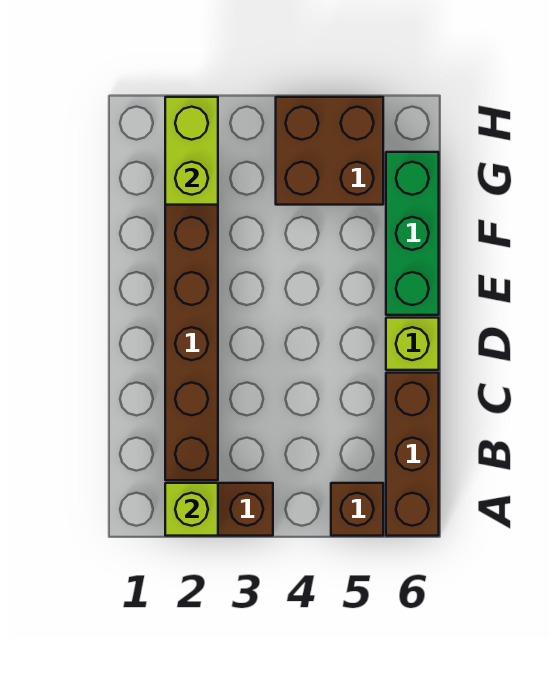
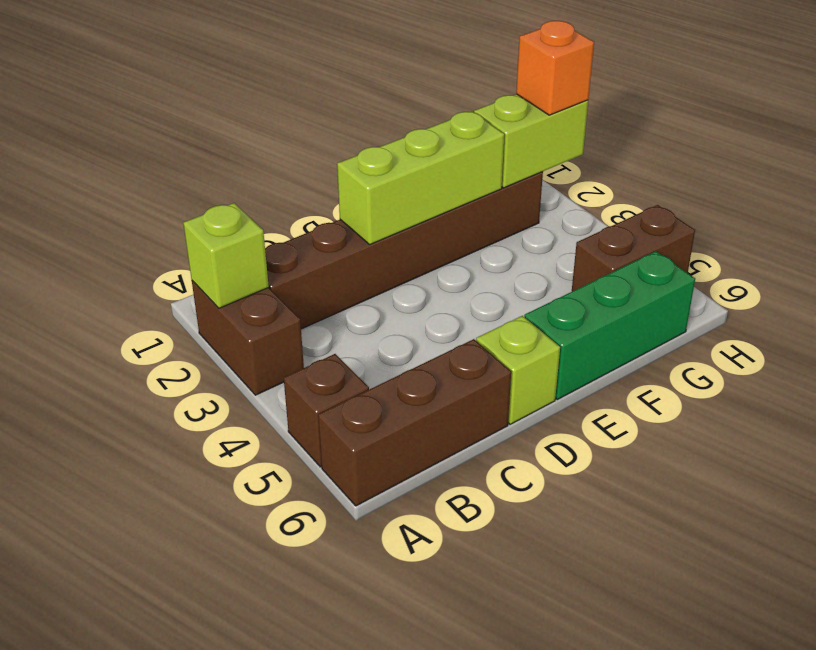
none -> lime brick D2:F2 level 2
brown brick G4:H5 level 1 -> brown brick G5:H5 level 1
none -> orange brick H2 level 3

